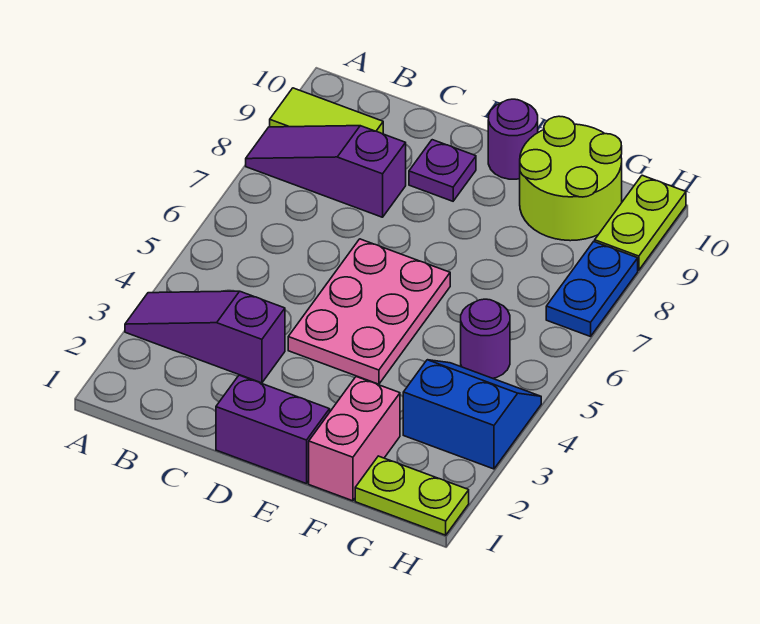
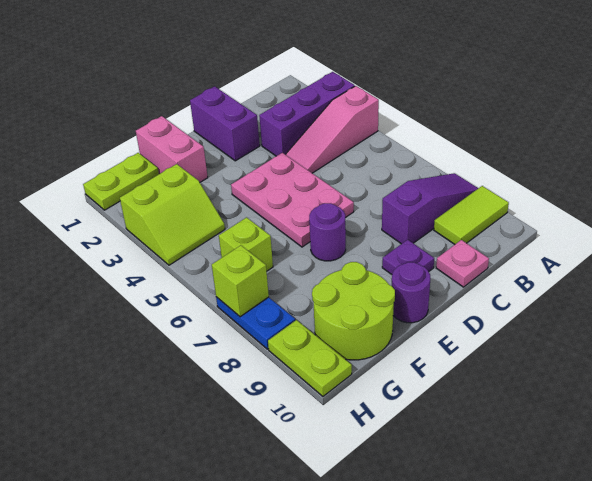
purple slope A3:C3 level 1 top C -> purple brick A3:C3 level 1
none -> pink slope A4:C4 level 1 top A
none -> pink plate C10 level 1
purple brick D1:E1 level 1 -> purple brick D1:D2 level 1
blue slope G3:H4 level 1 top 3 -> lime slope G3:H4 level 1 top 3
purple round brick G5 level 1 -> purple round brick E7 level 1
none -> lime brick G6 level 1
none -> lime brick H7 level 2

